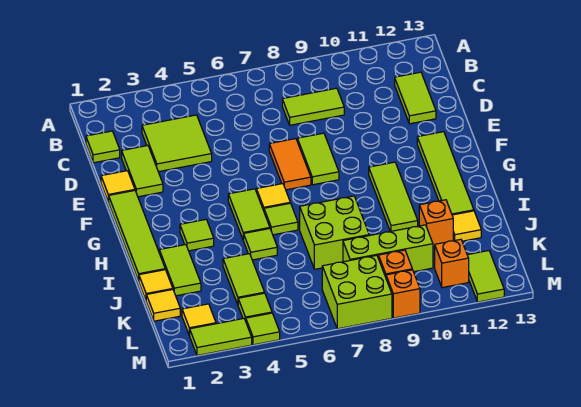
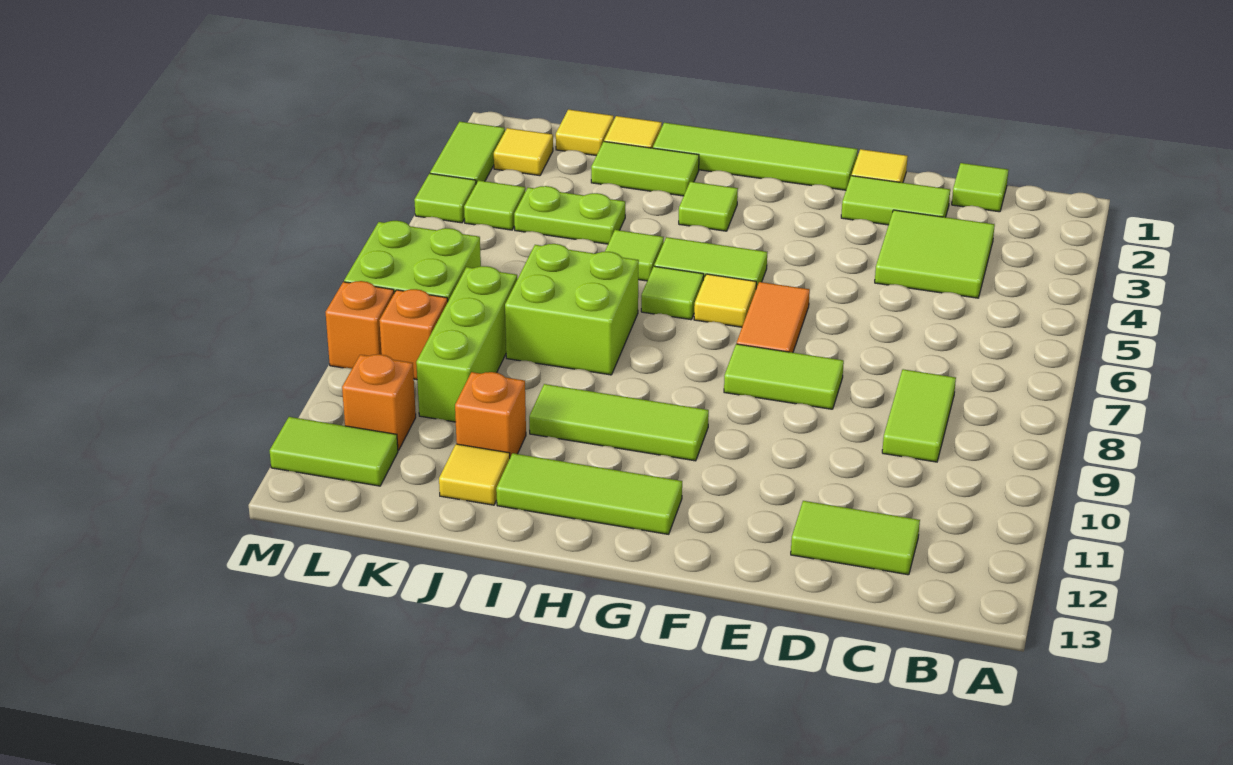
orange tile E7:F7 level 1 -> orange tile F6:F7 level 1
lime tile F12:I12 level 1 -> lime tile G12:I12 level 1
lime tile J4:K4 level 1 -> lime plate J4:K4 level 1

